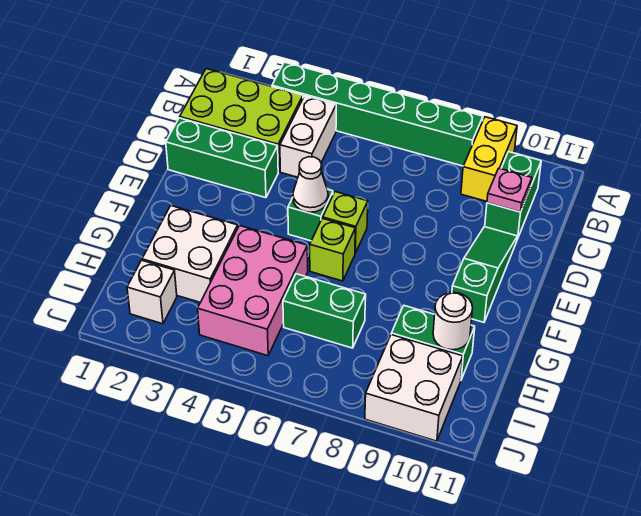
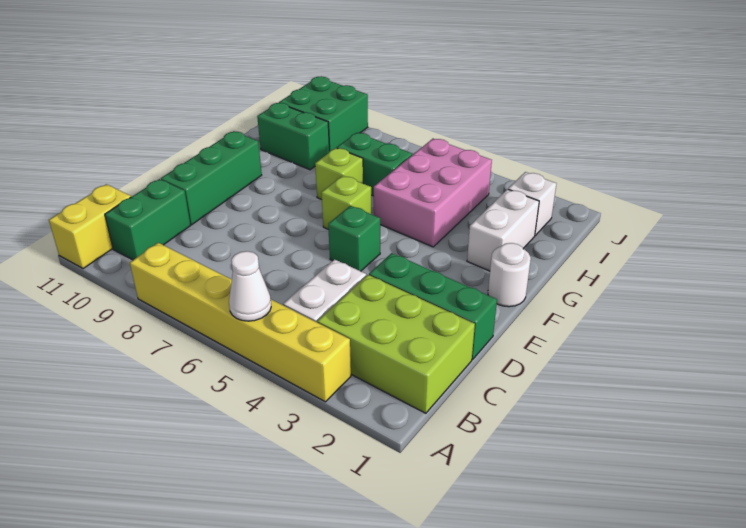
green brick A3:A8 level 1 -> yellow brick A3:A8 level 1
yellow brick A9:B9 level 1 -> yellow brick A11:B11 level 1
pink plate C10 level 2 -> none
green slope D10:F10 level 1 top F -> green brick D10:F10 level 1
white cone E5 level 2 -> white cone A5 level 2
lime brick E6 level 1 -> lime brick G7 level 1
white brick G2:H3 level 1 -> white brick G2:H2 level 1
white round brick H10 level 2 -> white round brick F1 level 1
white brick I9:J10 level 1 -> green brick I9:J10 level 1

